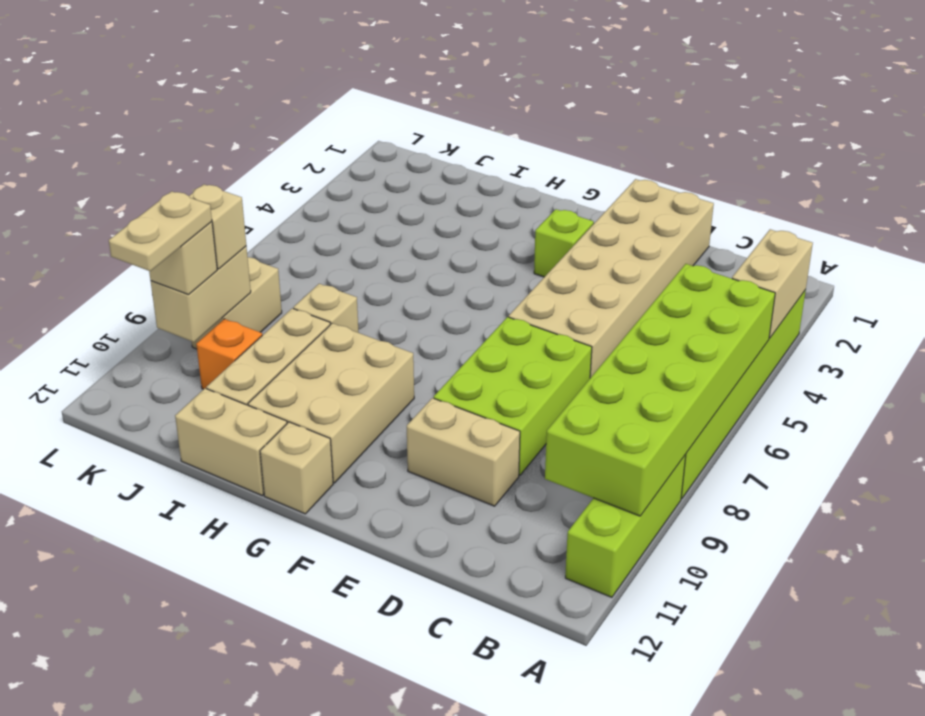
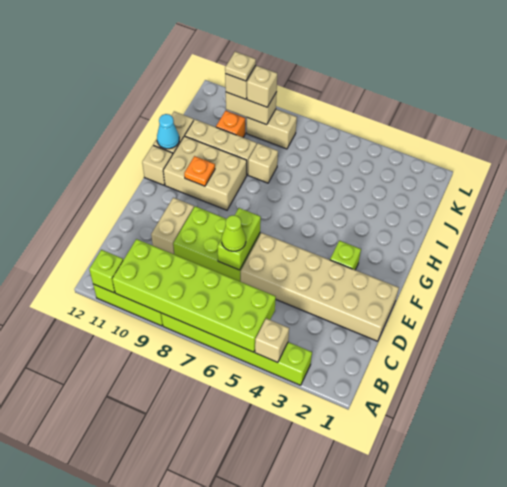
tan brick A3:A4 level 2 -> tan brick A4 level 2
none -> lime brick A11 level 2
none -> lime brick D7:E7 level 2
none -> lime cone D7 level 3
none -> orange plate G10 level 2
none -> cyan cone H12 level 2
tan plate K10:K11 level 4 -> tan plate K10 level 4

